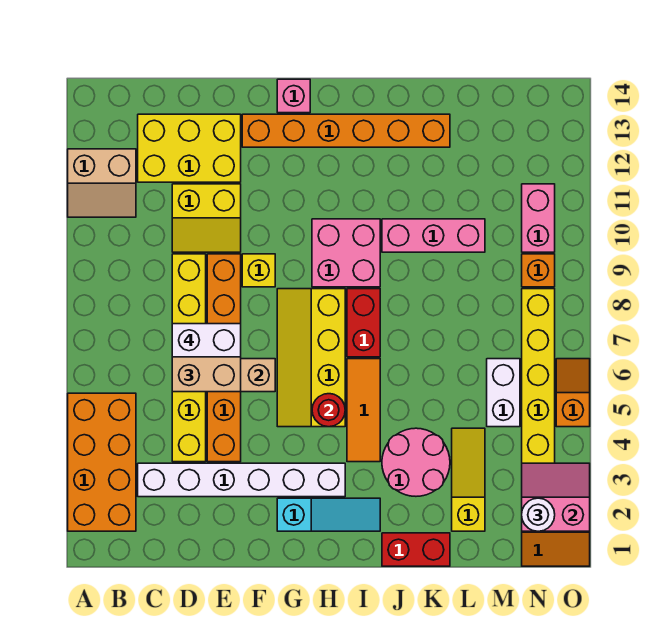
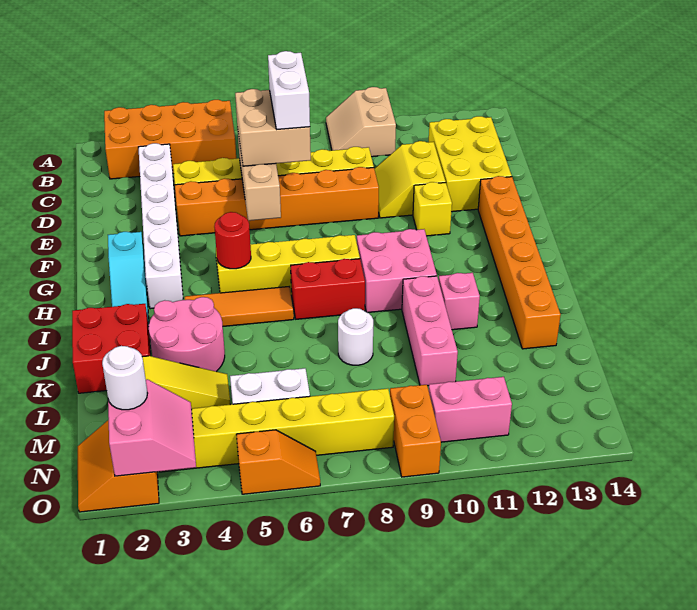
tan slope A11:B12 level 1 top 12 -> tan slope A9:B10 level 1 top 10
yellow brick F9 level 1 -> yellow brick F11 level 1
pink brick G14 level 1 -> pink brick J11 level 1
red brick J1:K1 level 1 -> red brick J1:K2 level 1
none -> white round brick K8 level 1
orange brick N9 level 1 -> orange brick N9:O9 level 1

